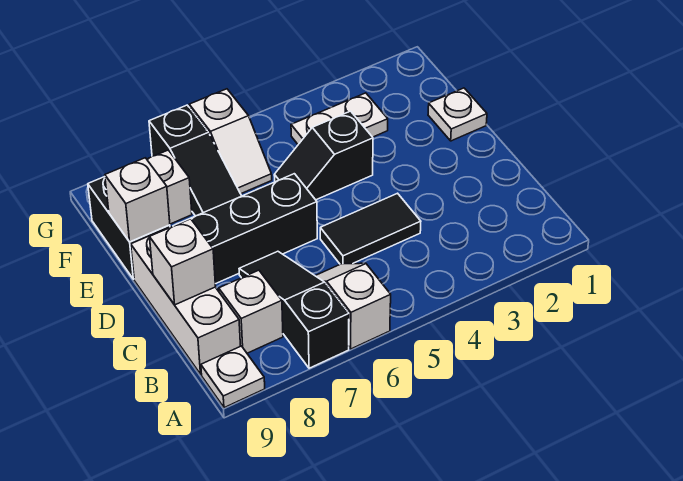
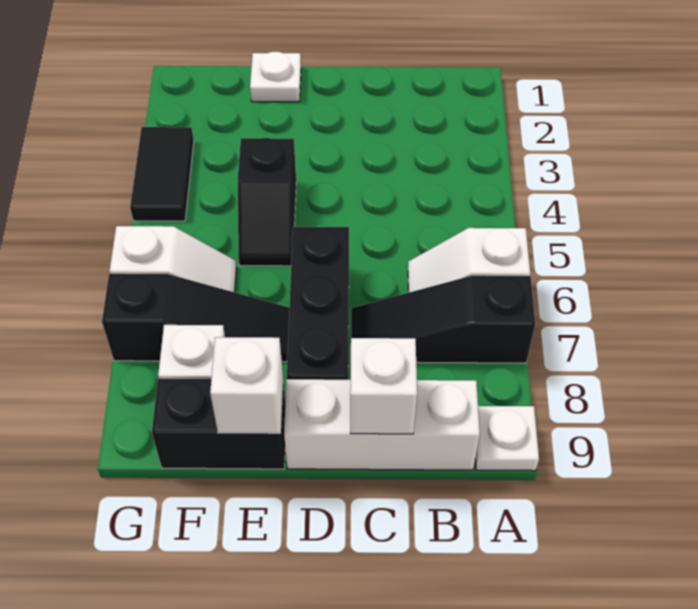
white brick B8 level 1 -> none
black tile C4:C5 level 1 -> black tile G3:G4 level 1
white plate F3:F4 level 1 -> none

